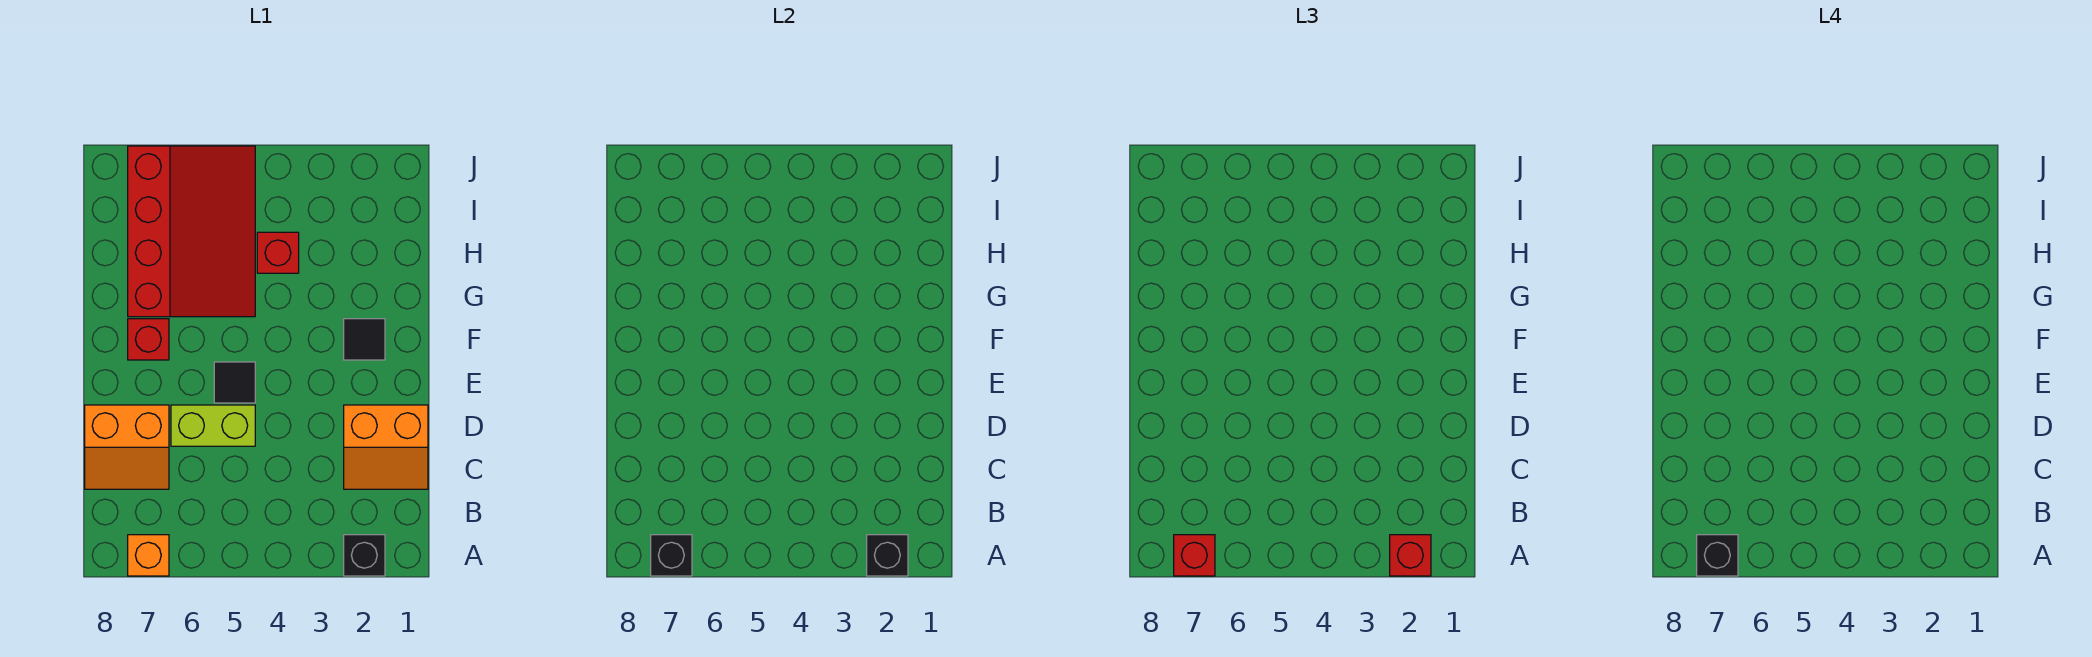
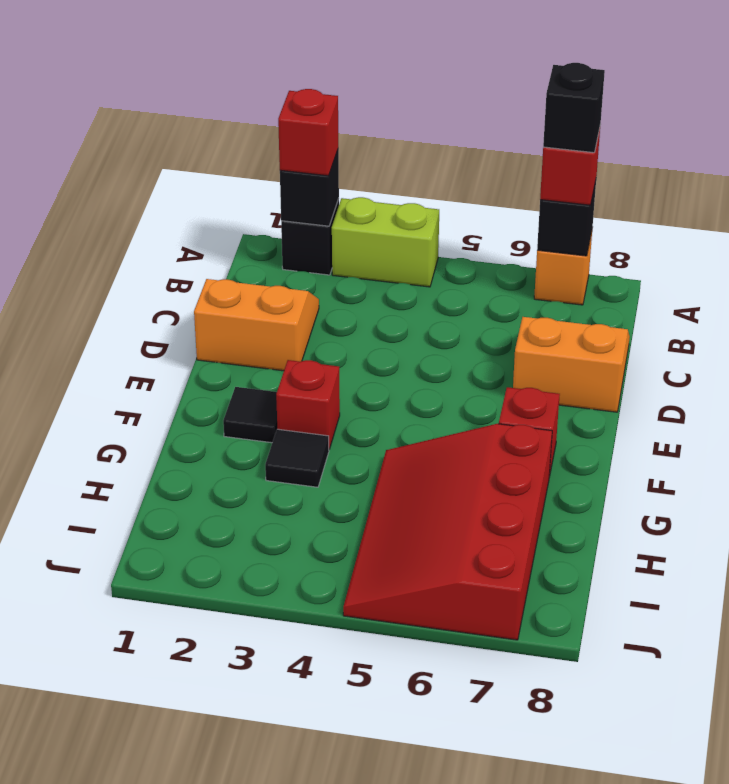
lime brick D5:D6 level 1 -> lime brick A3:A4 level 1
black tile E5 level 1 -> black tile G3 level 1
red brick H4 level 1 -> red brick F3 level 1

